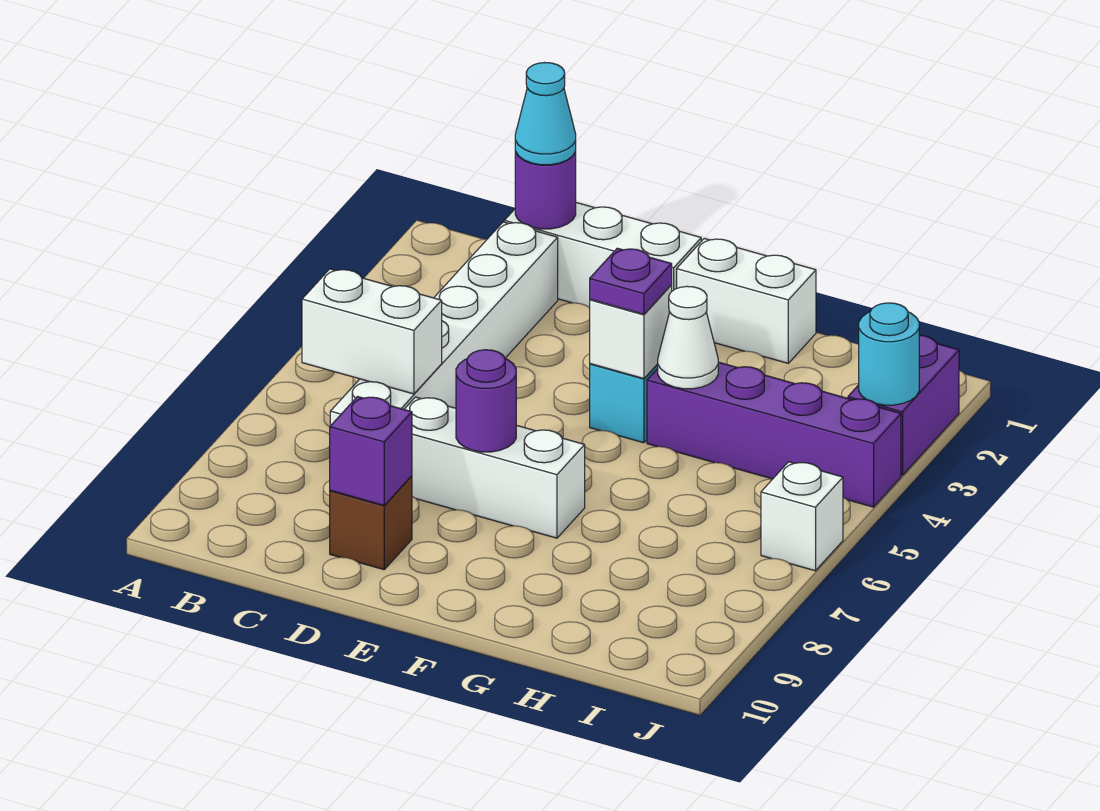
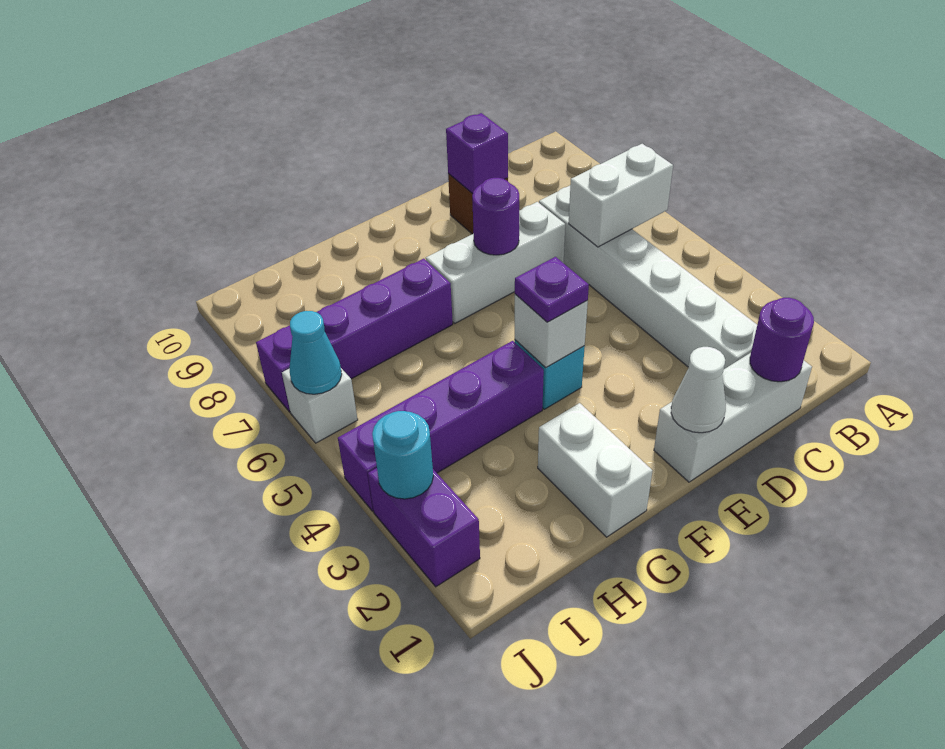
cyan cone C1 level 3 -> cyan cone J6 level 2
white brick F1:G1 level 1 -> white brick G1:G2 level 1
white cone G4 level 2 -> white cone E1 level 2
none -> purple brick G7:J7 level 1

